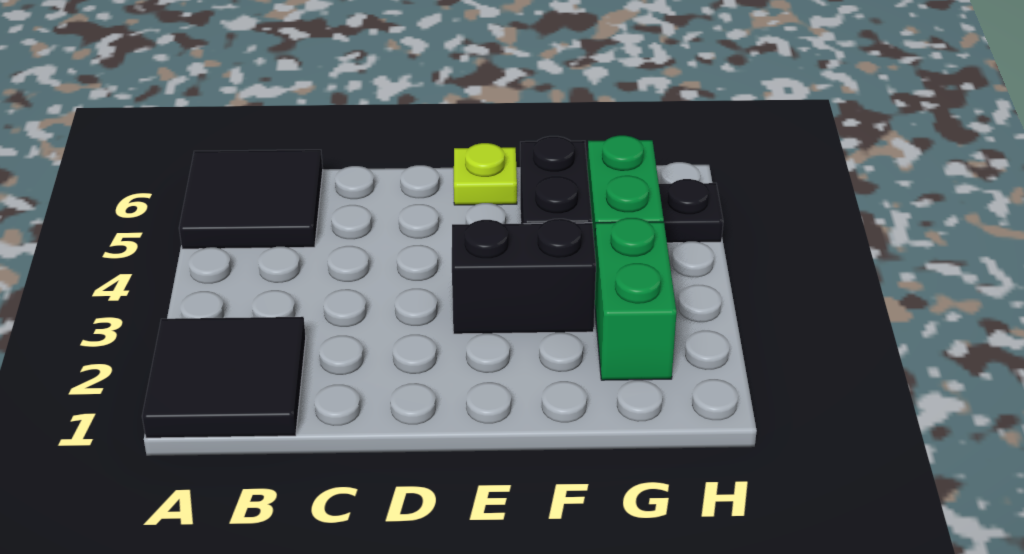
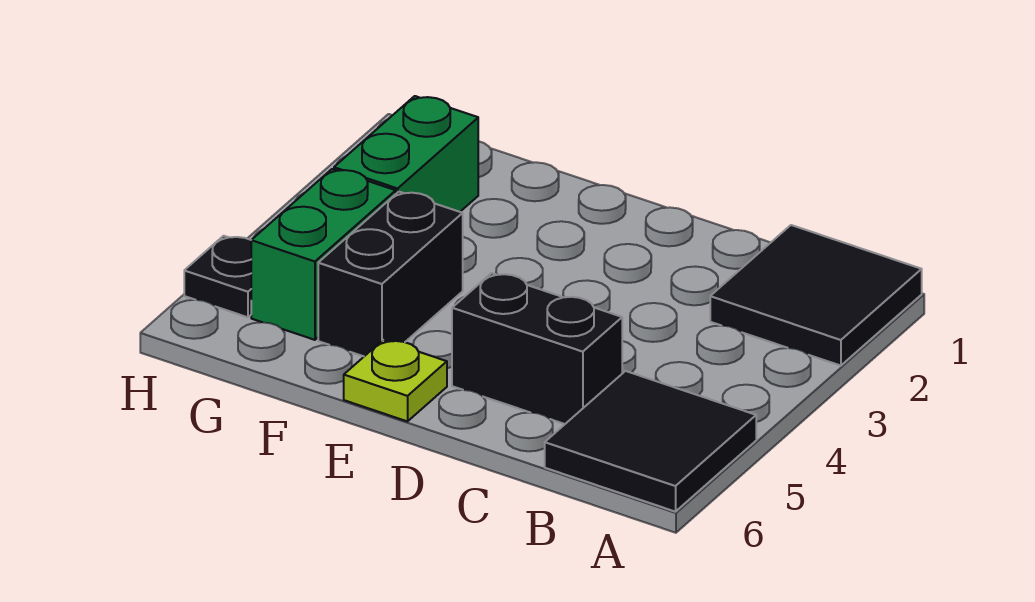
black brick E3:F3 level 1 -> black brick C5:D5 level 1

